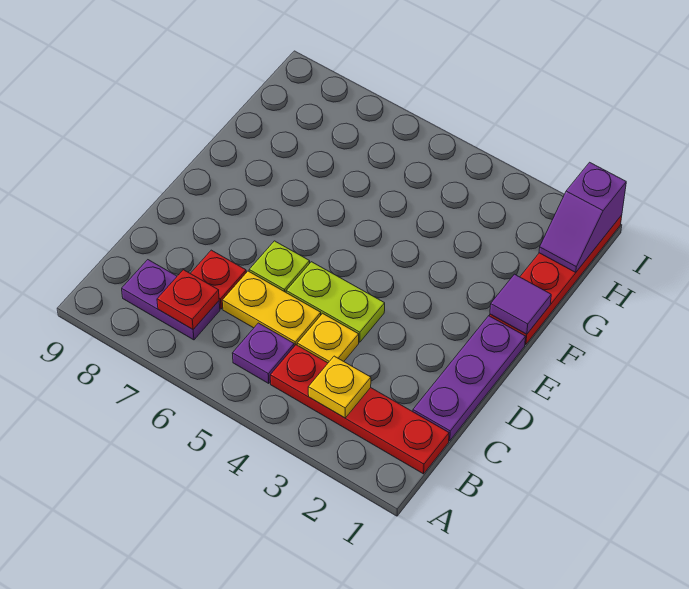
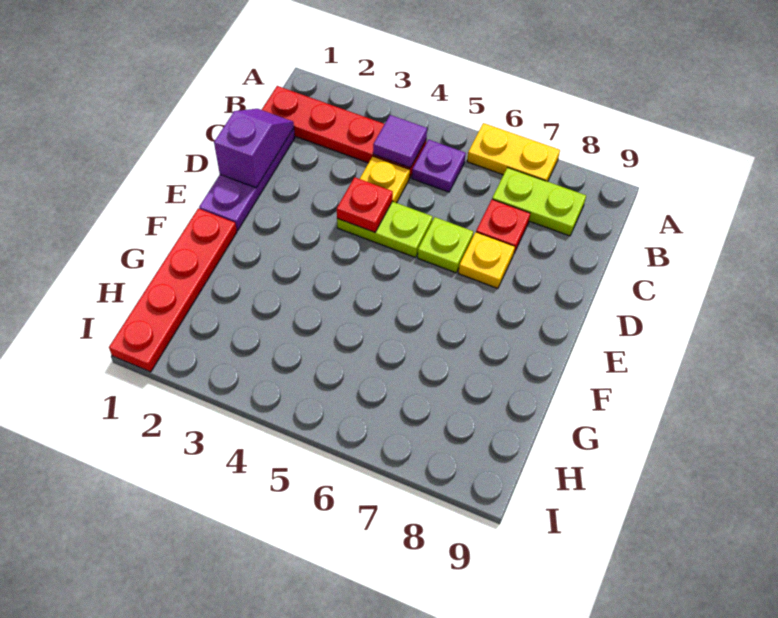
yellow plate B3 level 2 -> yellow plate D7 level 1
purple plate B7:B8 level 1 -> lime plate B7:B8 level 1
red plate B7 level 2 -> red plate D4 level 2
yellow plate C5:C6 level 1 -> yellow plate A6:A7 level 1
purple tile F1 level 2 -> purple tile B4 level 2
purple slope H1:I1 level 2 top I -> purple slope C1:D1 level 2 top D

